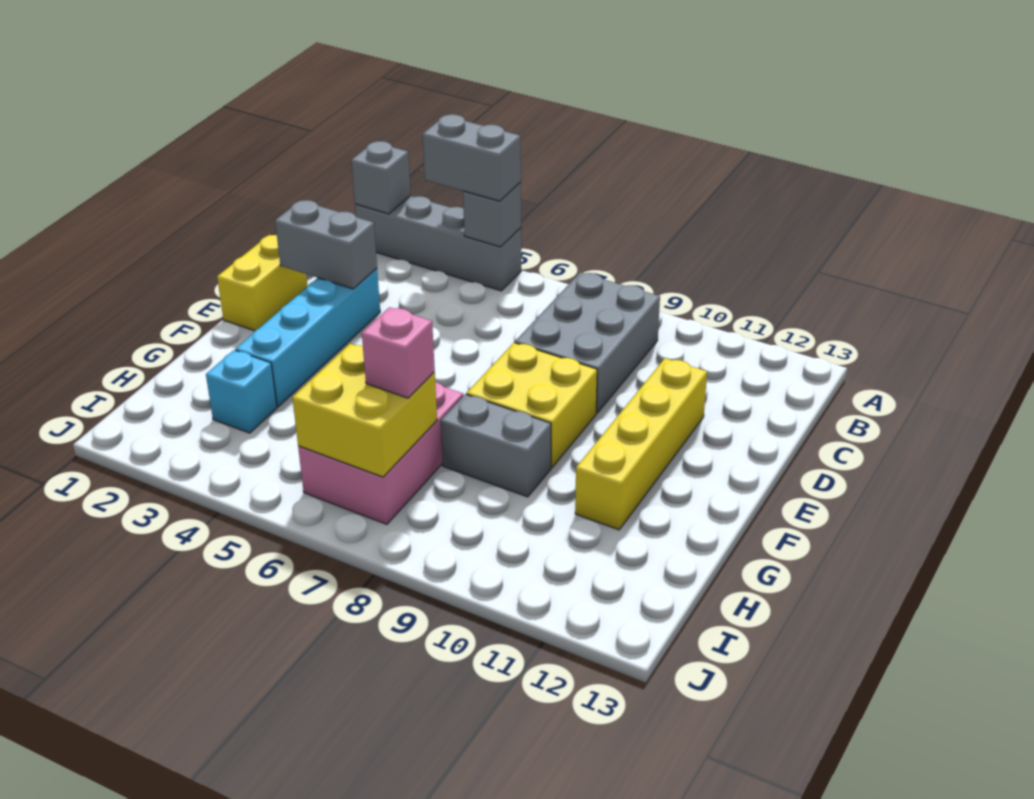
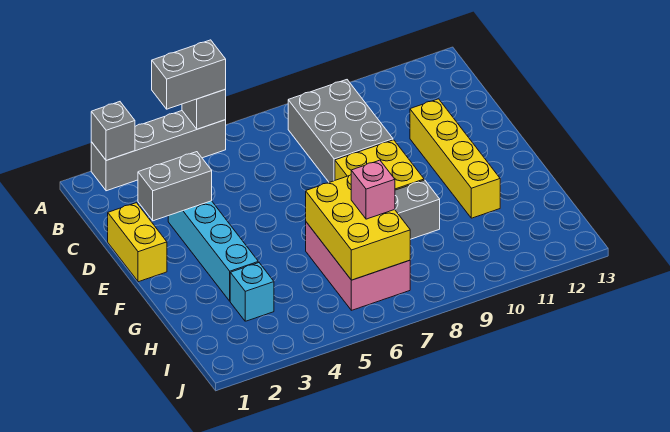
yellow brick H6:I7 level 2 -> yellow brick G6:I7 level 2

